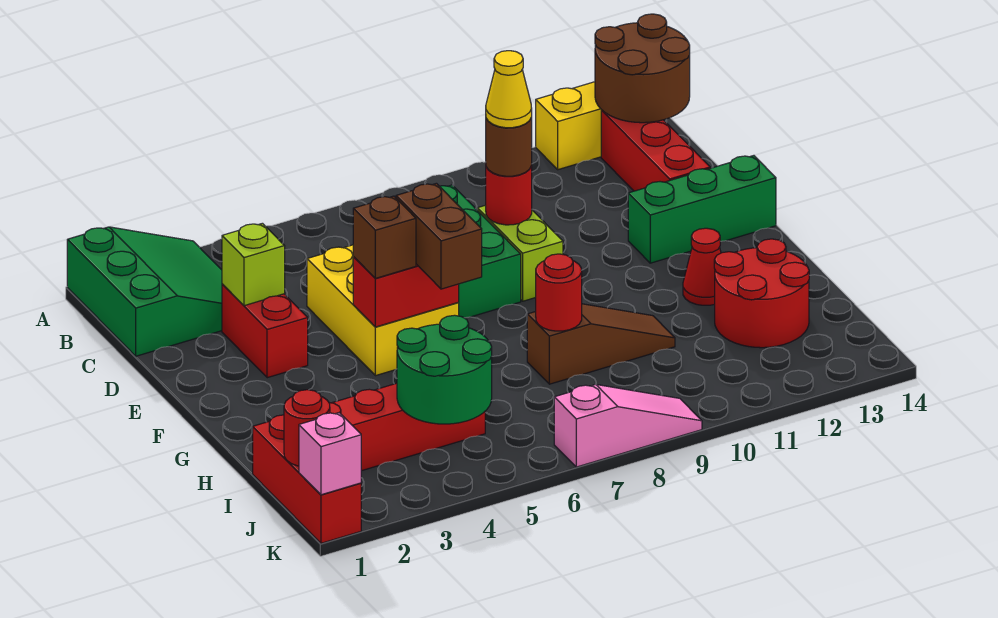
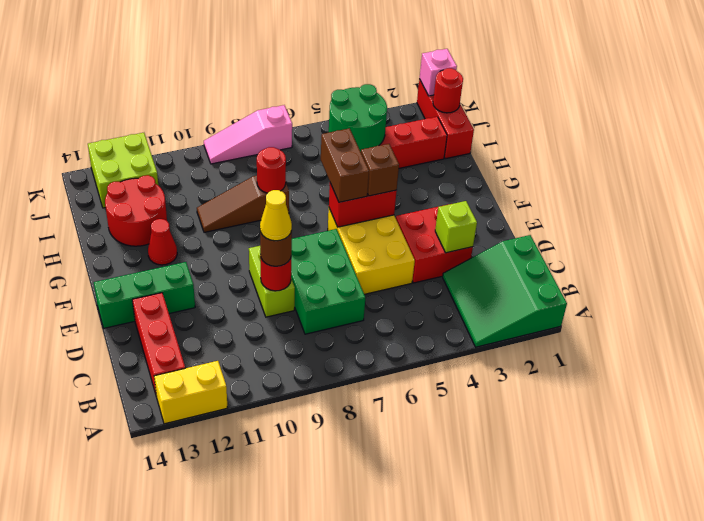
brown round brick A13:B14 level 2 -> none
red brick D3:E3 level 1 -> red brick D3:E4 level 1
none -> lime brick J12:K13 level 1

